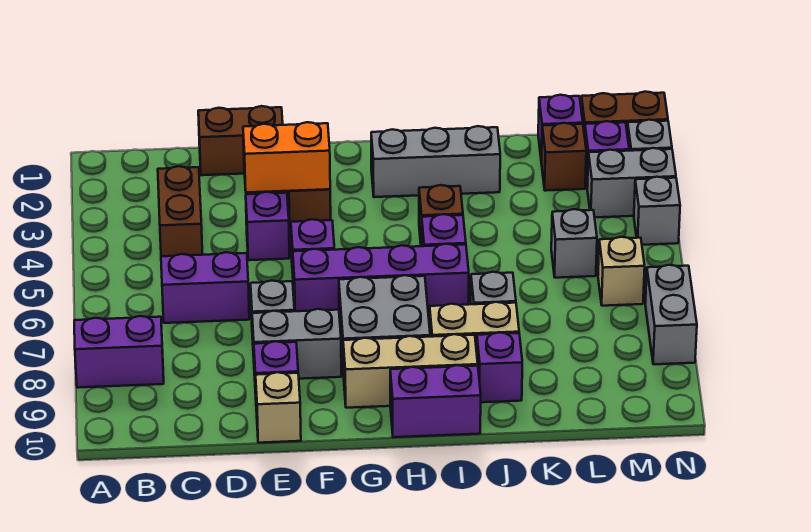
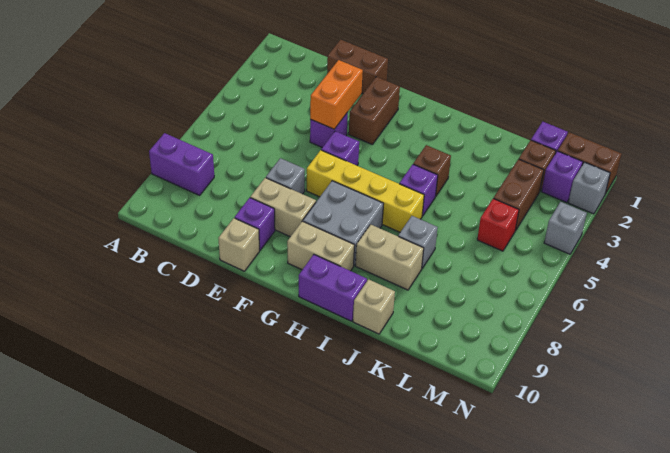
brown brick C3:C4 level 1 -> brown brick L3:L4 level 1
purple brick C6:D6 level 1 -> none
orange brick E3:F3 level 2 -> orange brick E3:E4 level 2
grey brick E8:F8 level 1 -> tan brick E8:F8 level 1
purple brick F6:I6 level 1 -> yellow brick F6:I6 level 1
tan brick G9:I9 level 1 -> tan brick G9:H9 level 1
grey brick H2:J2 level 1 -> none
purple brick J9 level 1 -> none
grey brick L5 level 1 -> red brick L5 level 1
grey brick M3:N3 level 1 -> none
tan brick M6 level 1 -> tan brick J10 level 1
grey brick N7:N8 level 1 -> none

